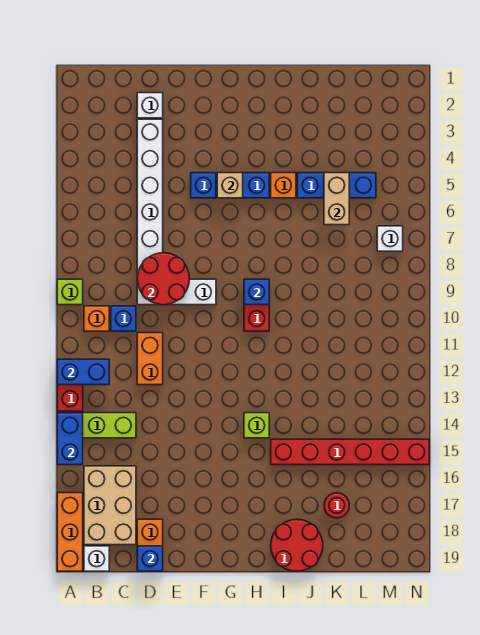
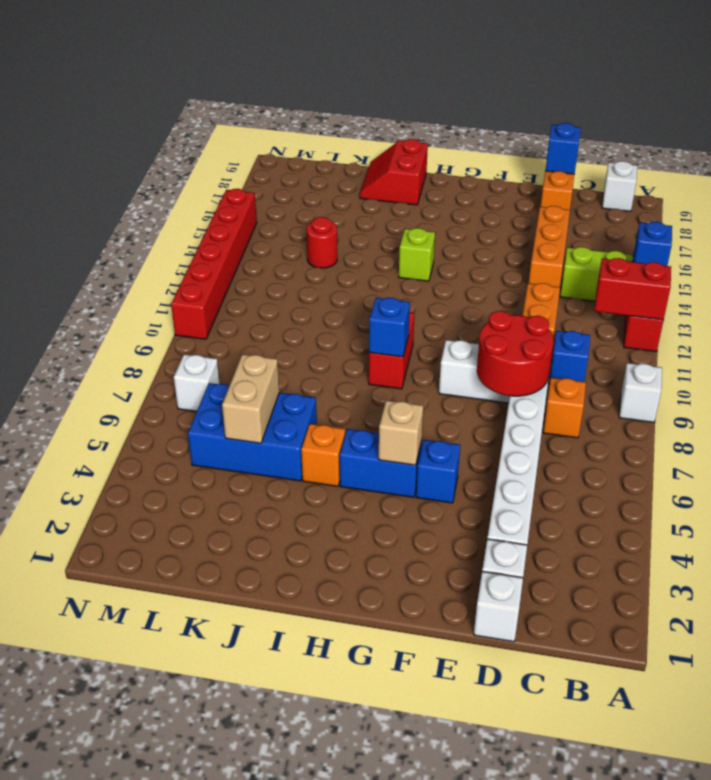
lime brick A9 level 1 -> white brick A9 level 1
blue brick A12:B12 level 2 -> red brick A12:B12 level 2
blue brick A14:A15 level 2 -> blue brick A14 level 2
orange brick A17:A19 level 1 -> orange brick D14:D16 level 1
orange brick B10 level 1 -> orange brick C8 level 1
tan brick B16:C18 level 1 -> none
none -> white brick D1 level 1
red brick I15:N15 level 1 -> red brick N10:N15 level 1
red round brick I18:J19 level 1 -> red slope I18:J19 level 1 top I
blue brick J5:L5 level 1 -> blue brick J5:L6 level 1
red round brick K17 level 1 -> red round brick K14 level 1

